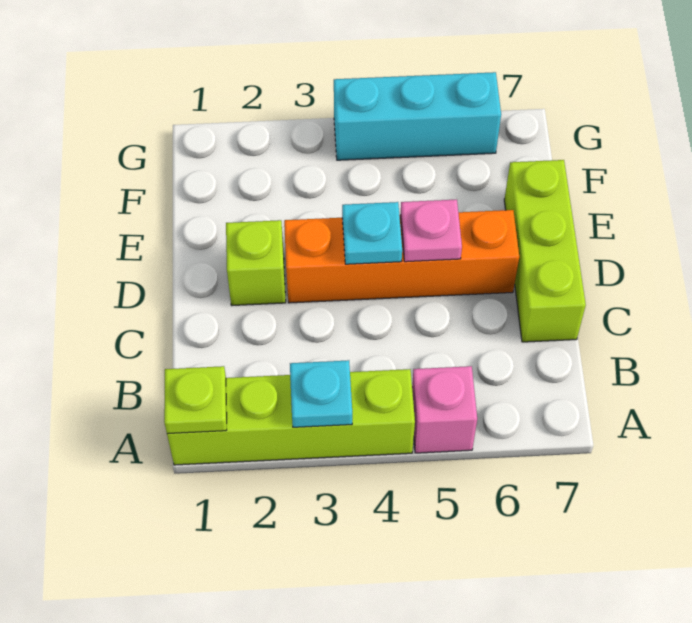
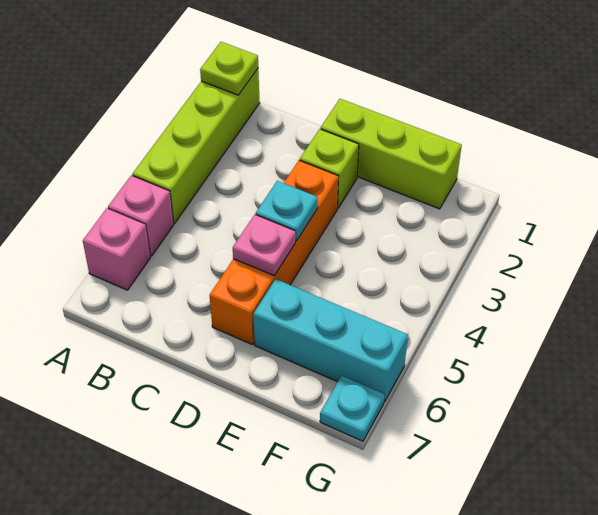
cyan plate A3 level 2 -> cyan plate G7 level 1
none -> pink brick A6 level 1
lime brick C7:E7 level 1 -> lime brick D1:F1 level 1
cyan brick G4:G6 level 1 -> cyan brick E6:G6 level 1

